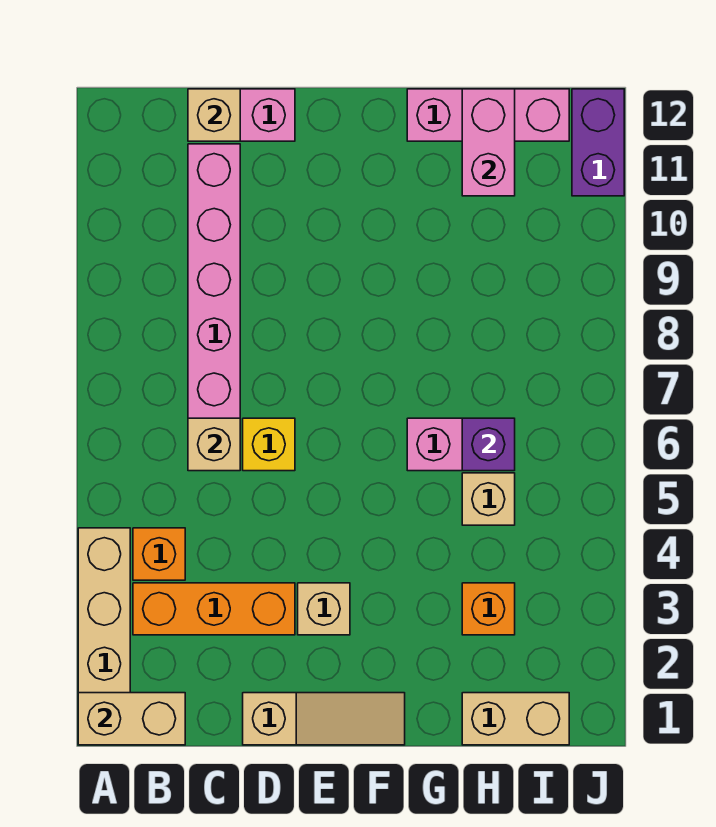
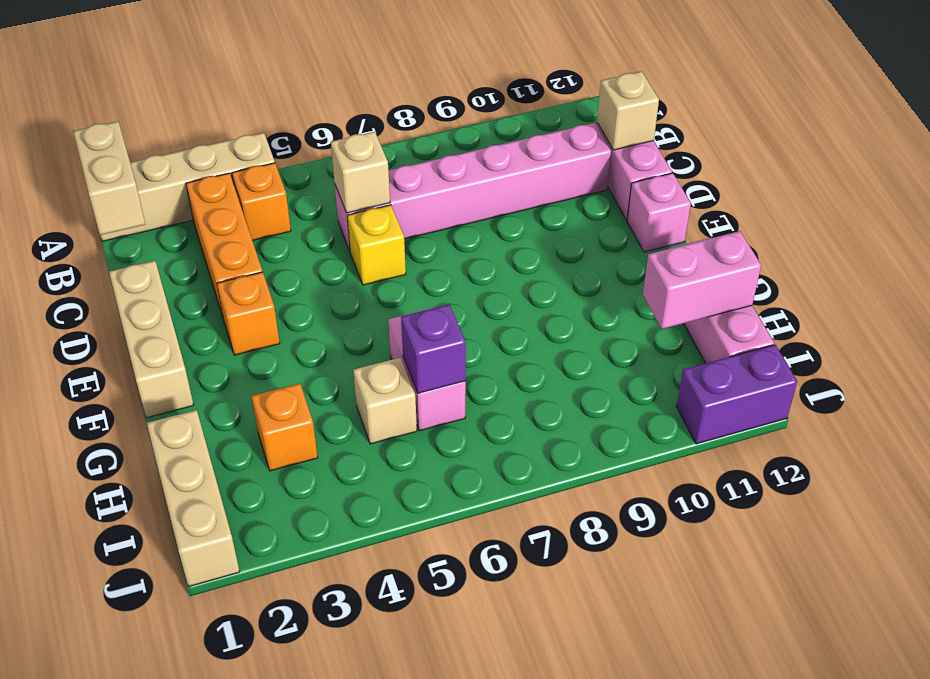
tan slope D1:F1 level 1 top D -> tan brick D1:F1 level 1
tan brick E3 level 1 -> orange brick E3 level 1
none -> pink brick E12 level 1
tan brick H1:I1 level 1 -> tan brick H1:J1 level 1

